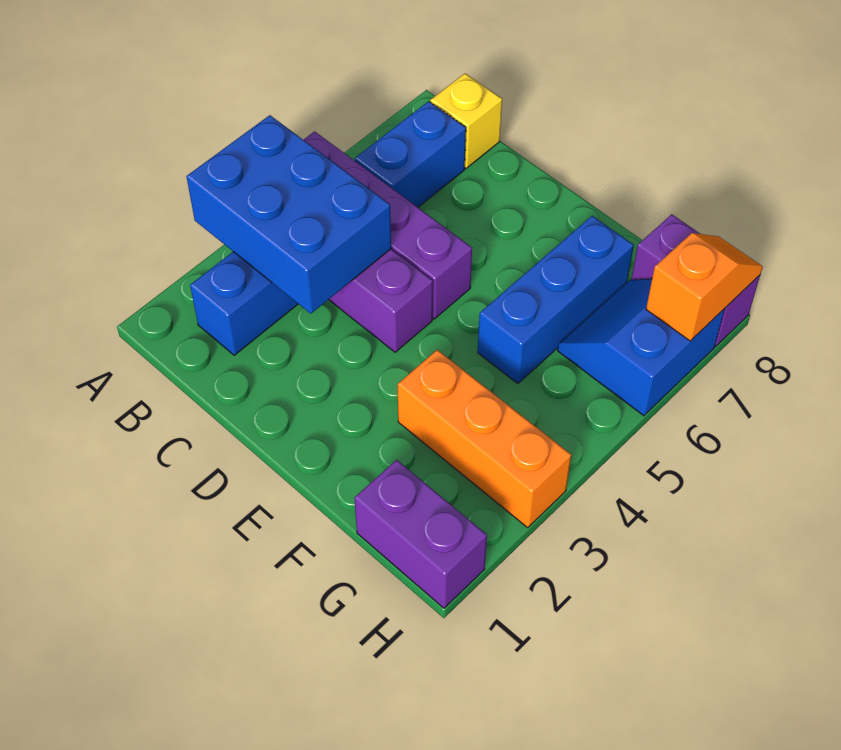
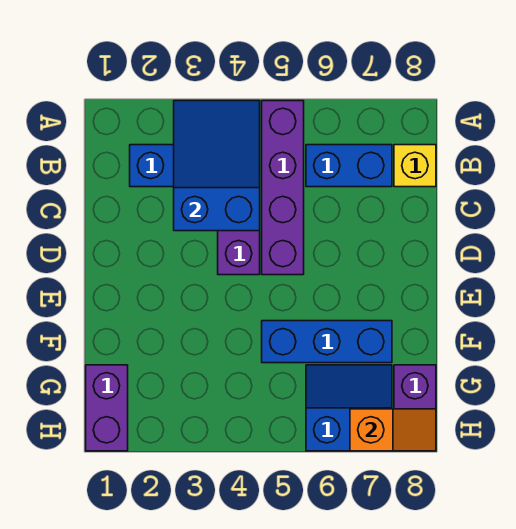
blue brick A3:C4 level 2 -> blue slope A3:C4 level 2 top C
orange brick F3:H3 level 1 -> none

